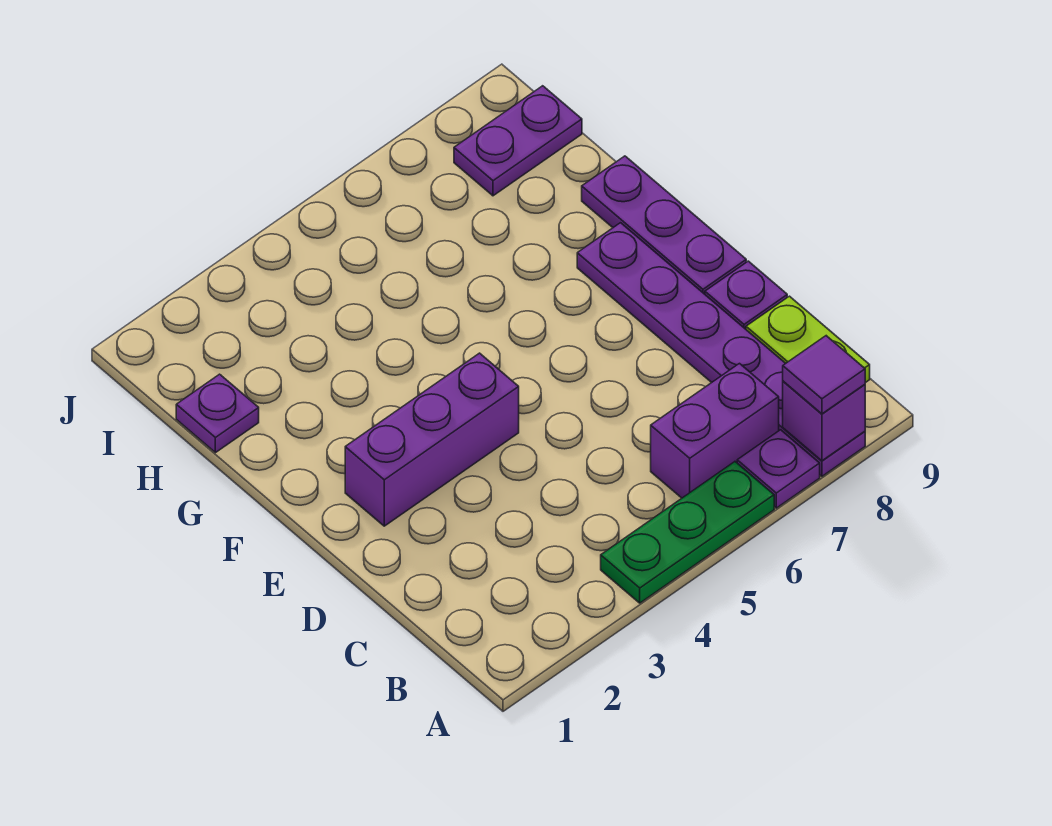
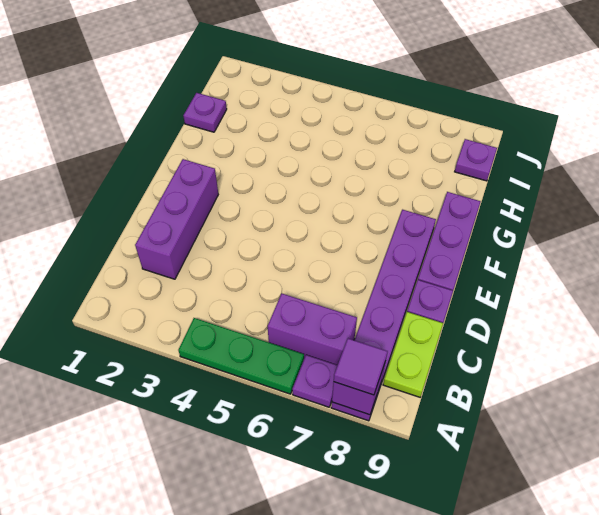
purple brick E2:E4 level 1 -> purple brick C2:E2 level 1
purple plate I8:I9 level 1 -> purple plate I9 level 1

